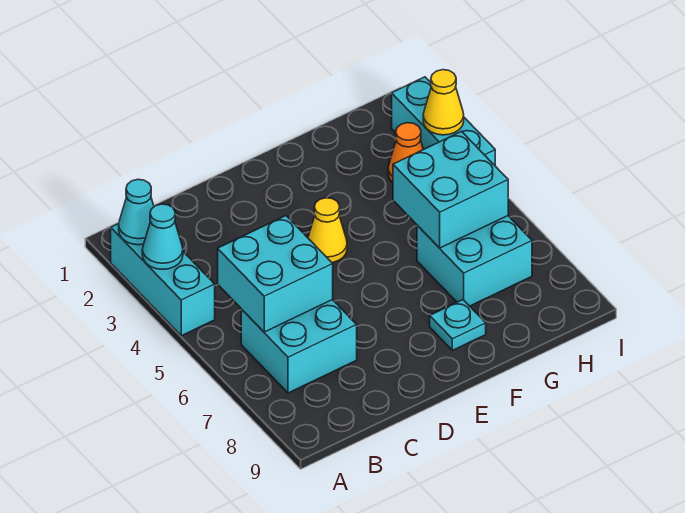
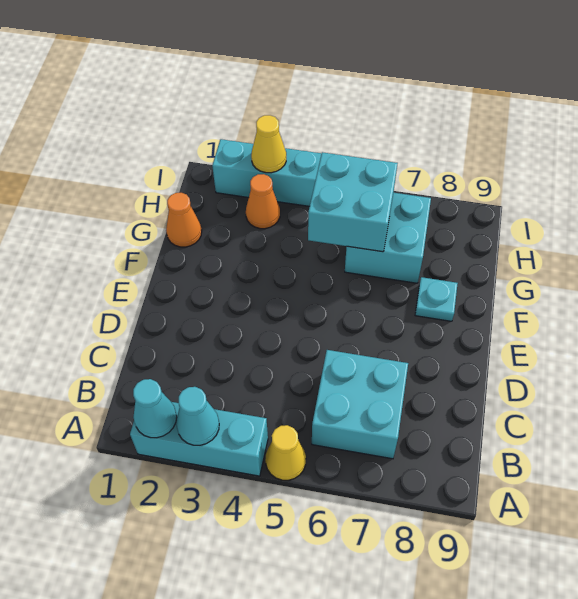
cyan brick B5:C6 level 2 -> none
yellow cone E4 level 1 -> yellow cone A5 level 1
none -> orange cone G1 level 1

